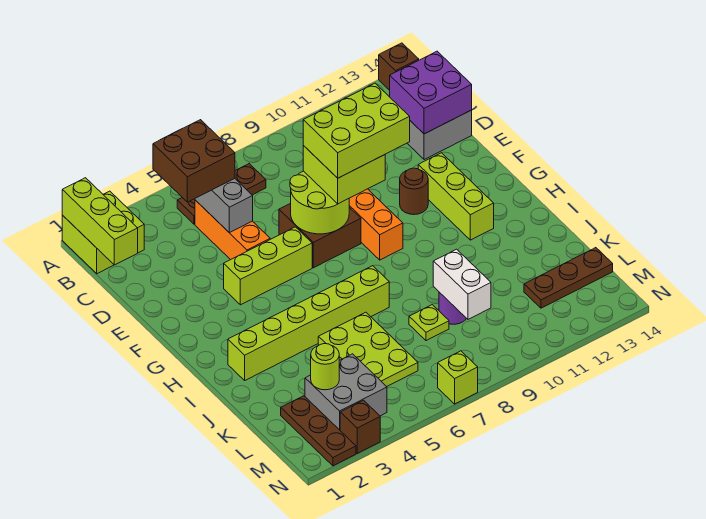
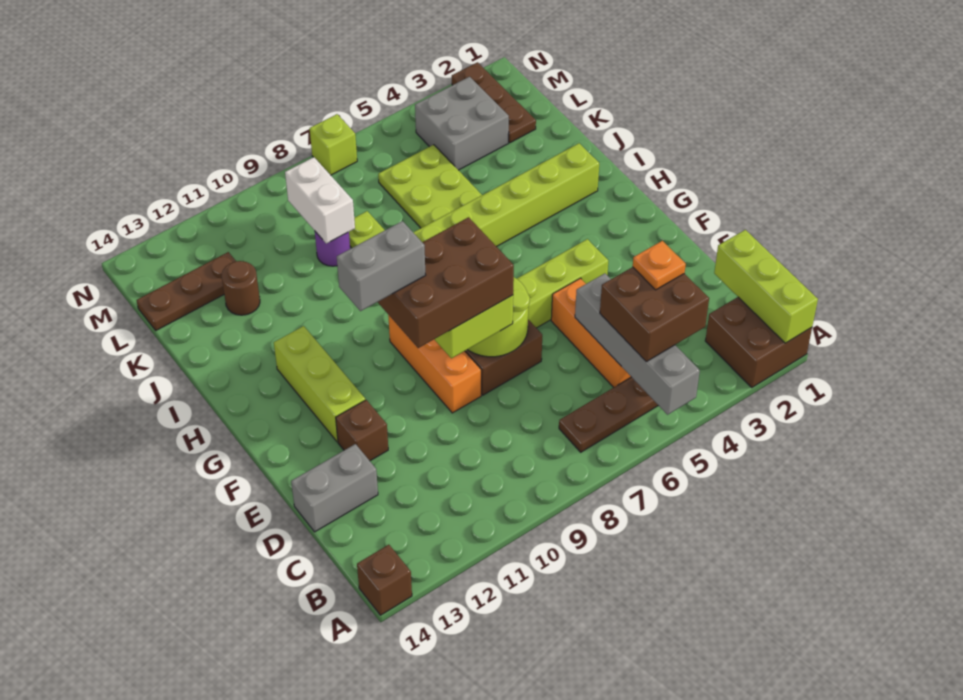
lime brick A1:B2 level 1 -> brown brick A1:B2 level 1
none -> orange plate C4 level 4
purple brick C13:D14 level 2 -> none
lime brick E8:F10 level 4 -> brown brick E8:F10 level 4
none -> grey brick F10:F11 level 5
brown round brick F11 level 1 -> brown round brick K12 level 1
lime round brick L3 level 2 -> none
brown brick N3 level 1 -> brown brick E12 level 1

